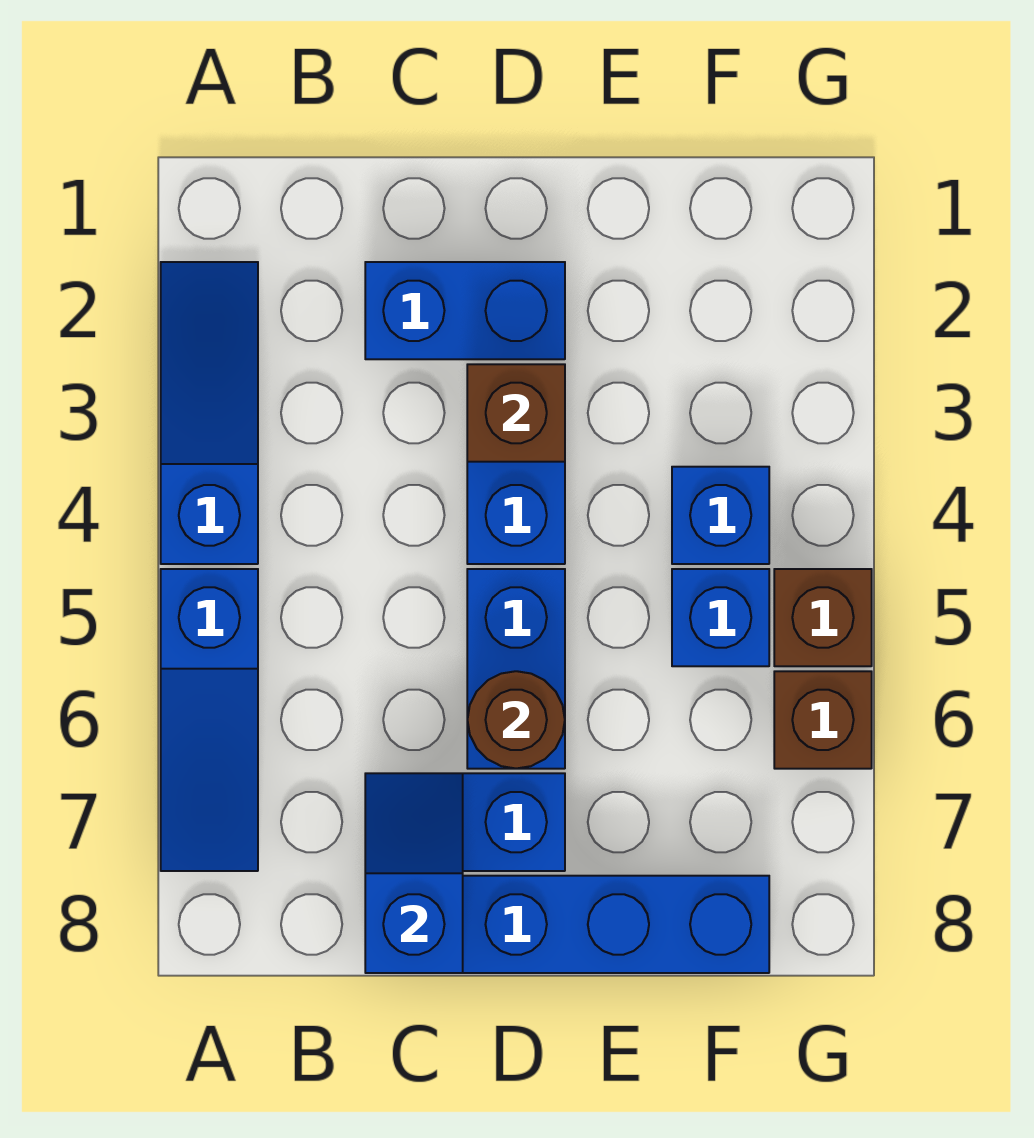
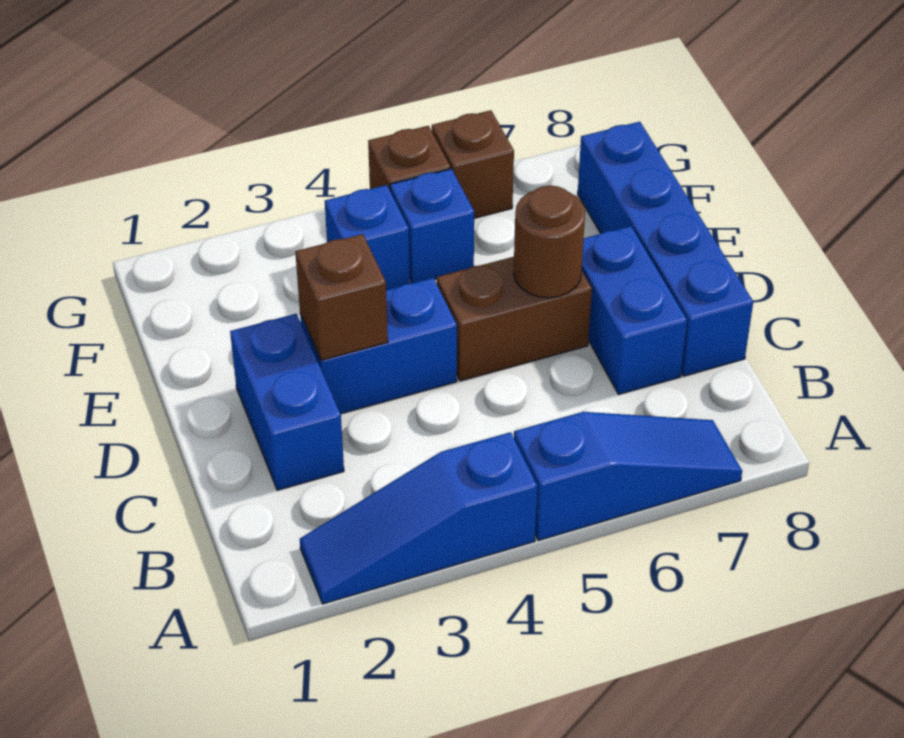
blue slope C7:C8 level 2 top 8 -> none
blue brick D5:D6 level 1 -> brown brick D5:D6 level 1

